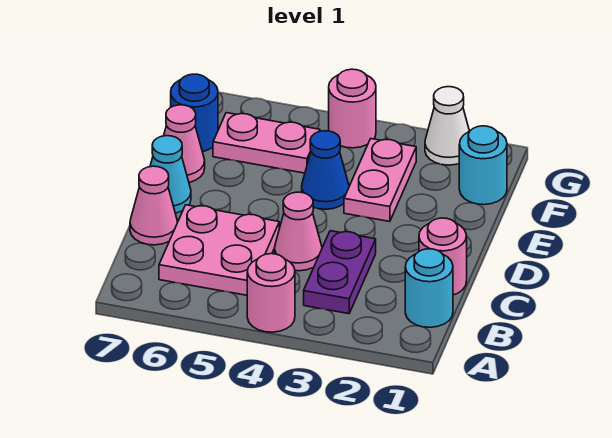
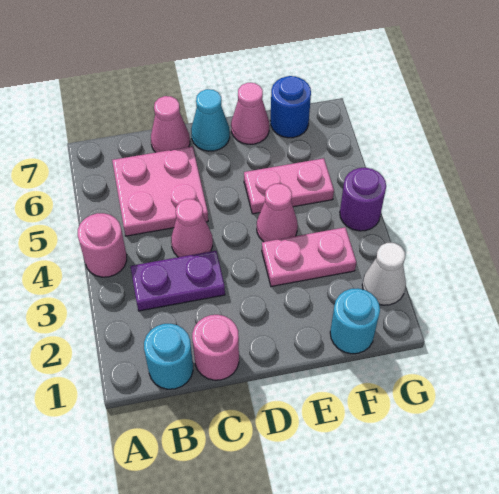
blue cone E4 level 1 -> pink cone E4 level 1
pink plate F5:F6 level 1 -> pink plate E5:F5 level 1
pink round brick G4 level 1 -> purple round brick G4 level 1

